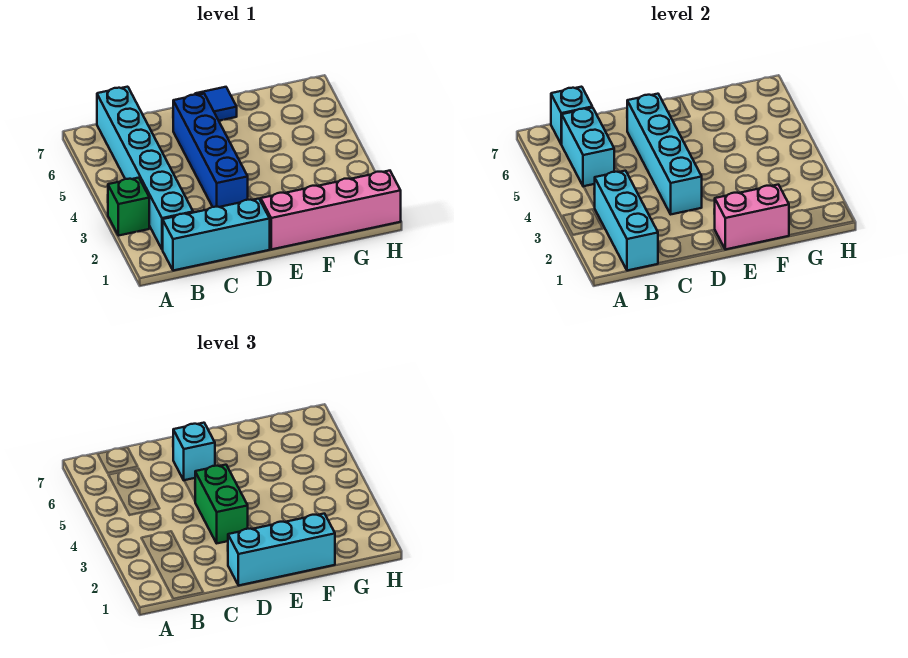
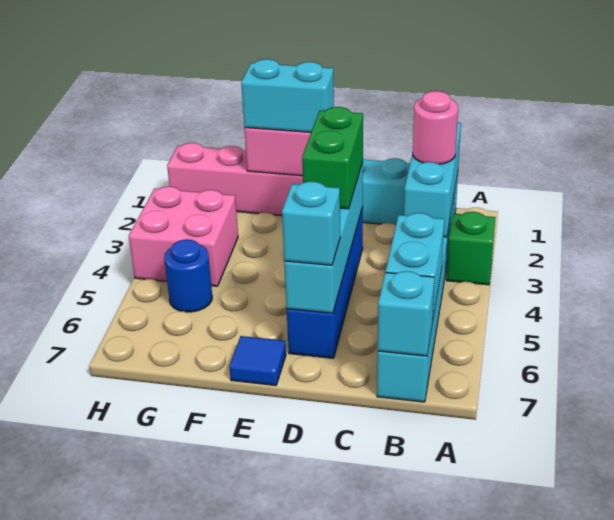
none -> pink round brick B2 level 3
cyan brick D1:F1 level 3 -> cyan brick E1:F1 level 3
none -> pink brick G3:H4 level 1
none -> blue round brick G5 level 1

